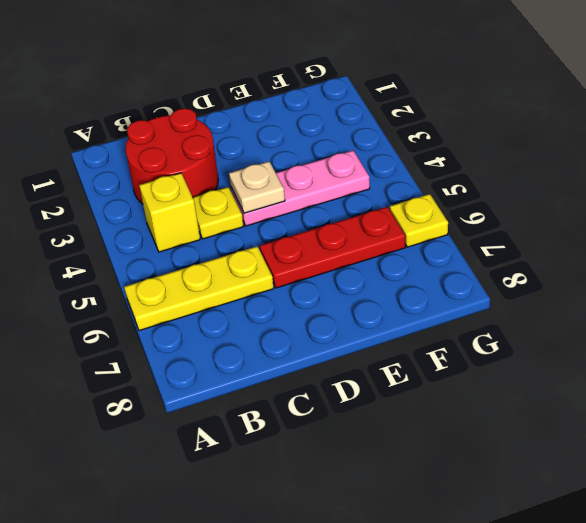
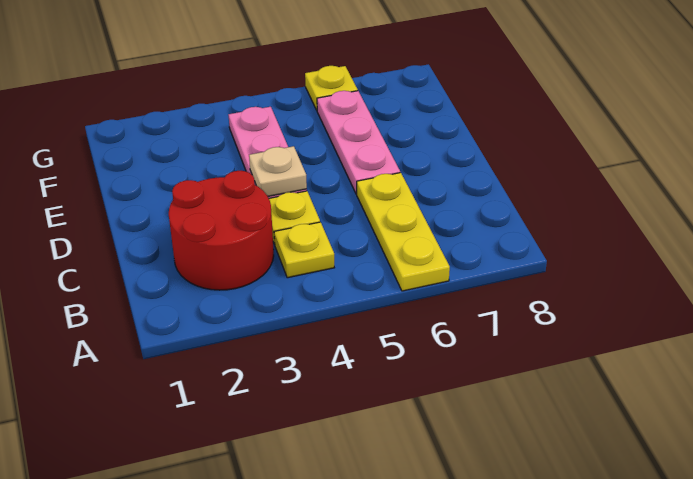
yellow brick B4 level 1 -> yellow plate B4 level 1
red plate D6:F6 level 1 -> pink plate D6:F6 level 1

